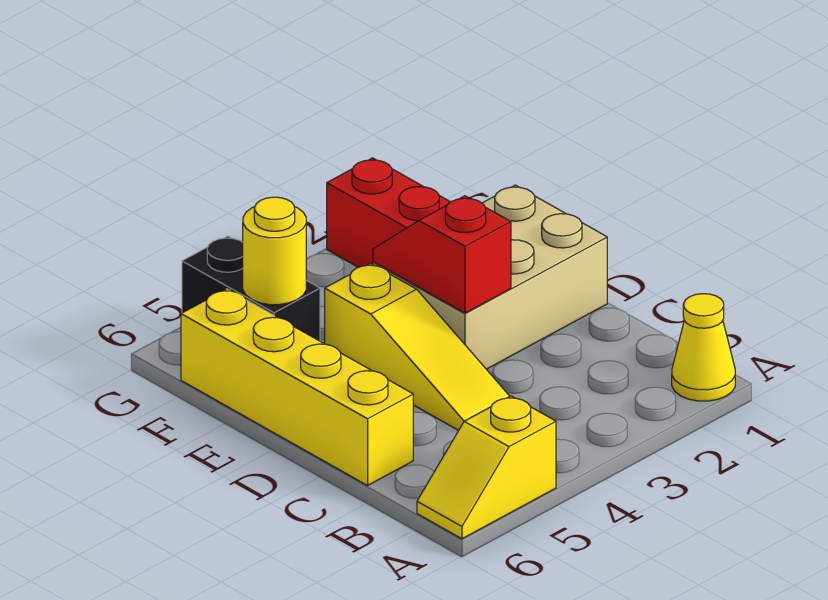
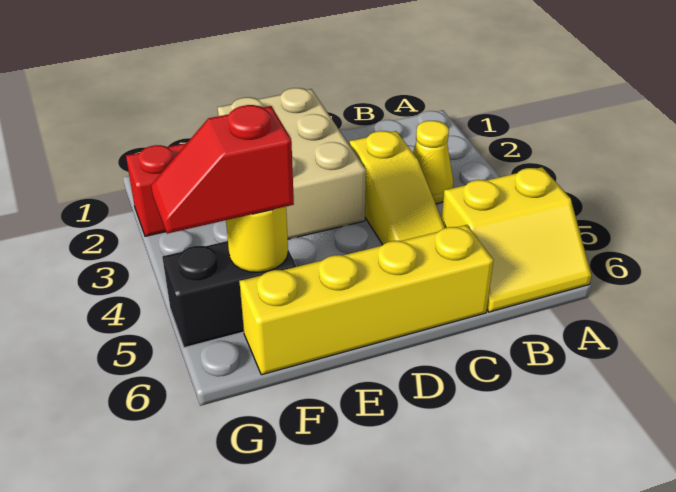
yellow cone A1 level 1 -> yellow cone B3 level 1
yellow slope A5:A6 level 1 top 5 -> yellow slope A5:B6 level 1 top 5
yellow slope C4:E4 level 1 top E -> yellow slope C3:C5 level 1 top 3
red slope D3:E3 level 2 top D -> red slope F5:G5 level 3 top F

